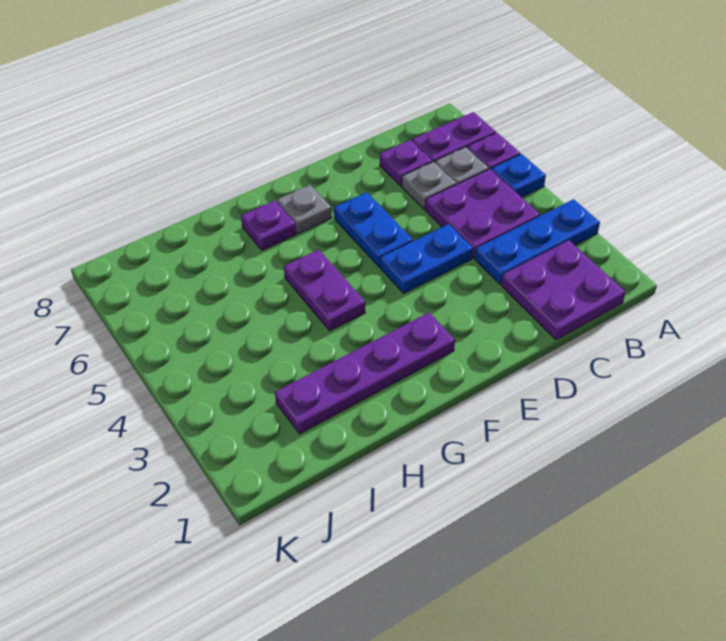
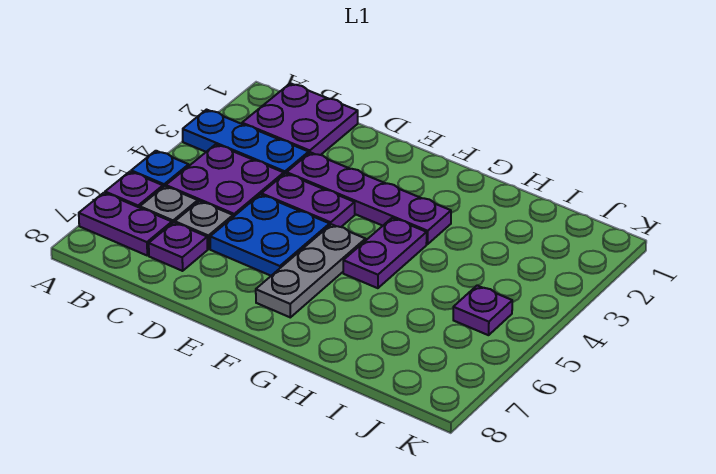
blue plate D4:E4 level 1 -> purple plate D4:E4 level 1
blue plate E5:E6 level 1 -> blue plate D5:E6 level 1
purple plate F2:I2 level 1 -> purple plate D3:G3 level 1
grey plate F7 level 1 -> grey plate F5:F7 level 1
purple plate G7 level 1 -> purple plate J5 level 1

